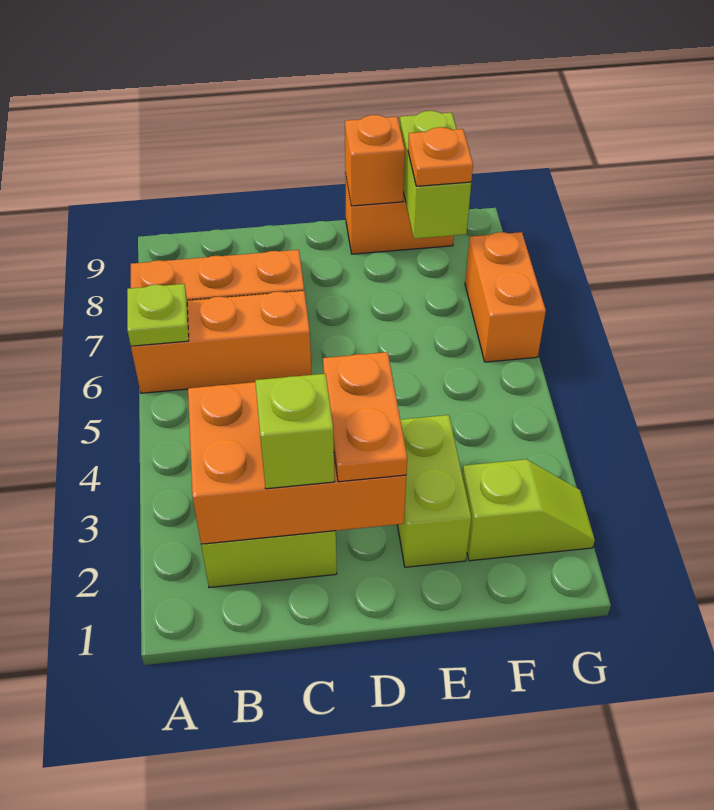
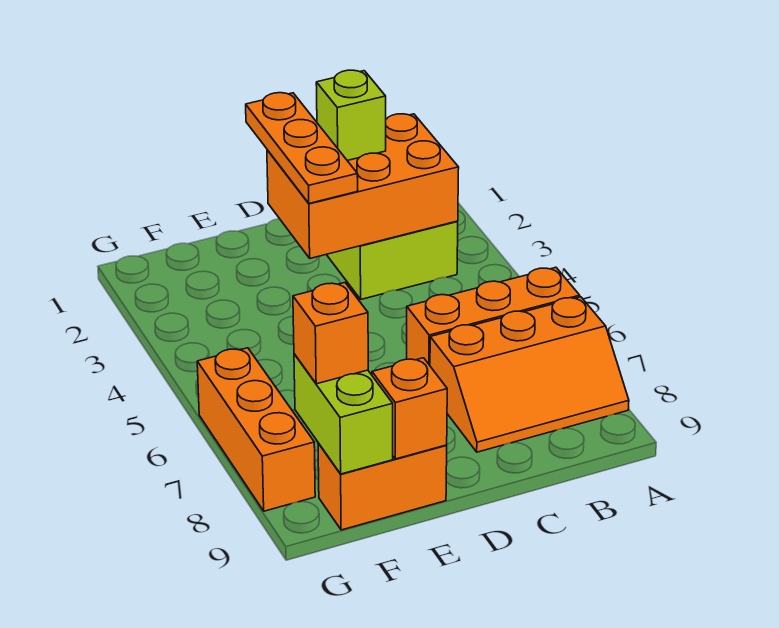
lime plate A6 level 2 -> none
orange plate D2:D3 level 3 -> orange plate D1:D3 level 3
lime brick E2:E3 level 1 -> none
lime slope F2:G2 level 1 top F -> none
orange plate F8 level 3 -> orange brick F8 level 3
orange brick G6:G7 level 1 -> orange brick G6:G8 level 1

